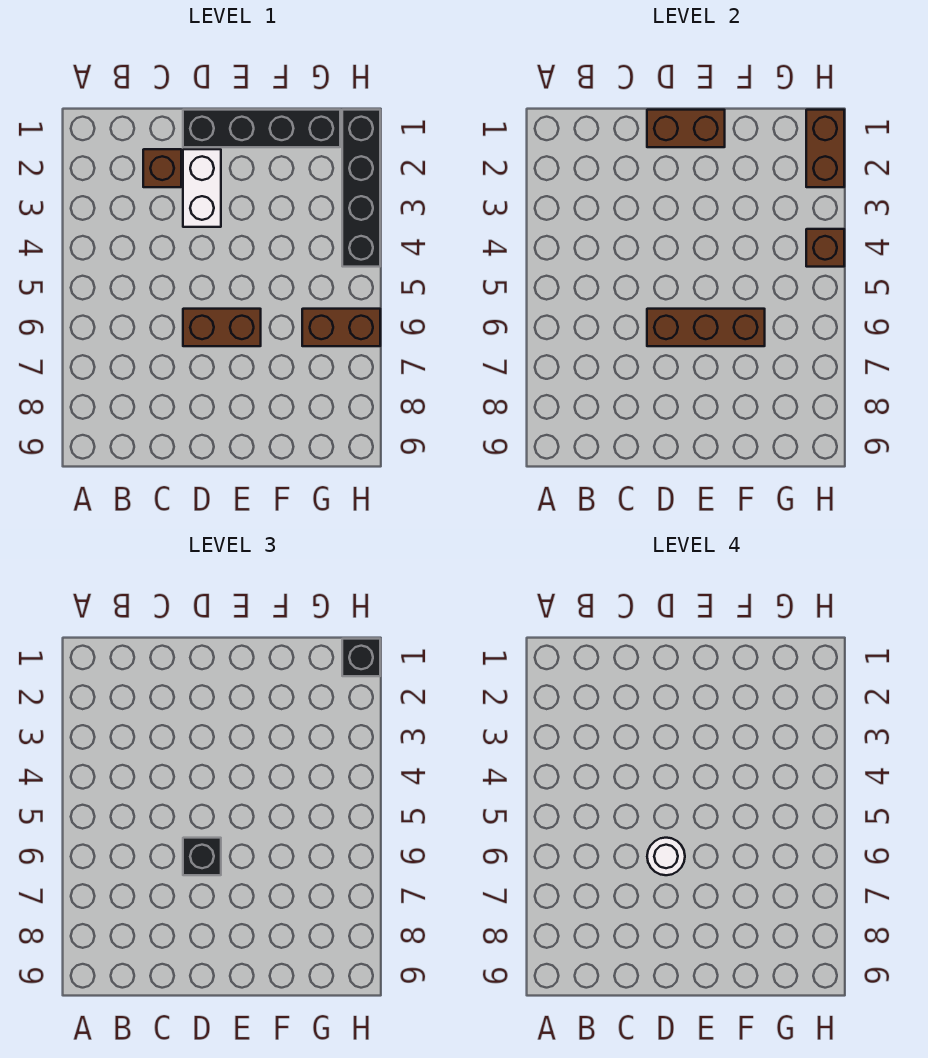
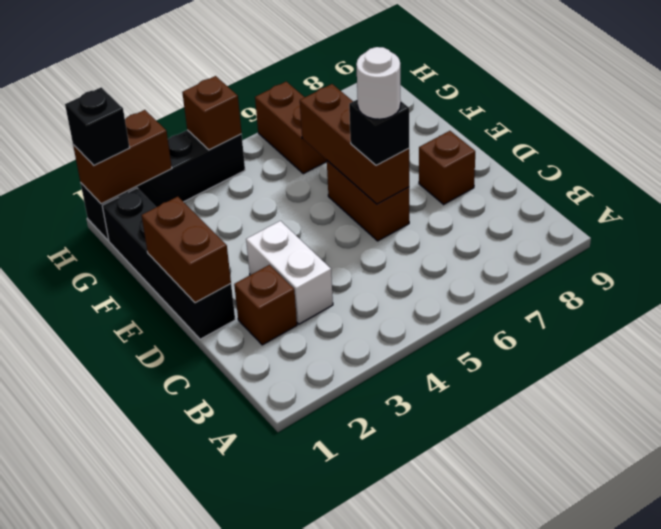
white brick D2:D3 level 1 -> white brick C3:D3 level 1
none -> brown brick D8 level 1

